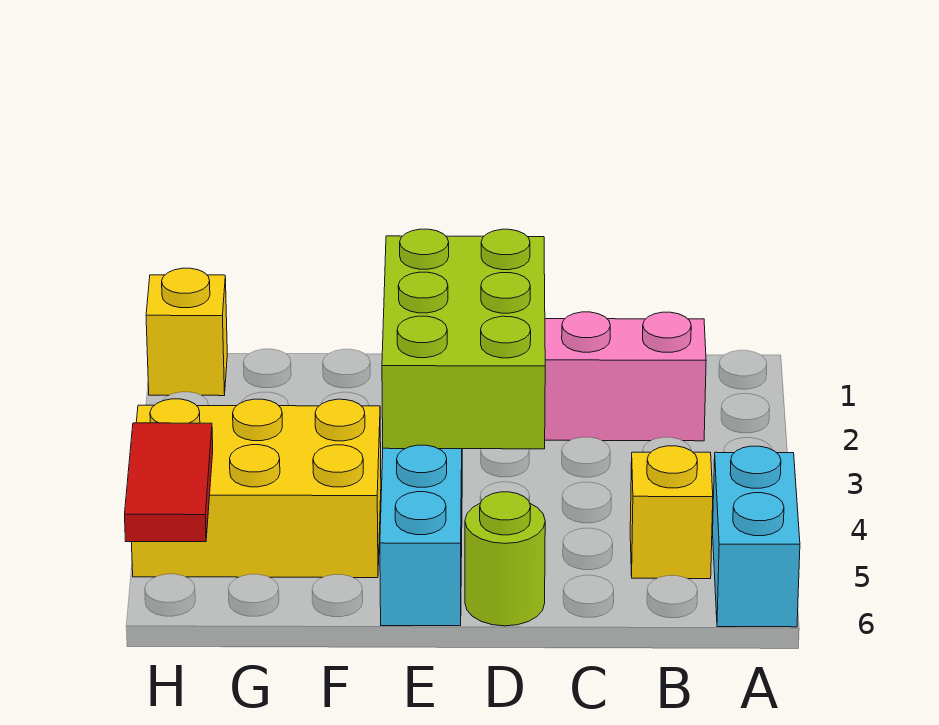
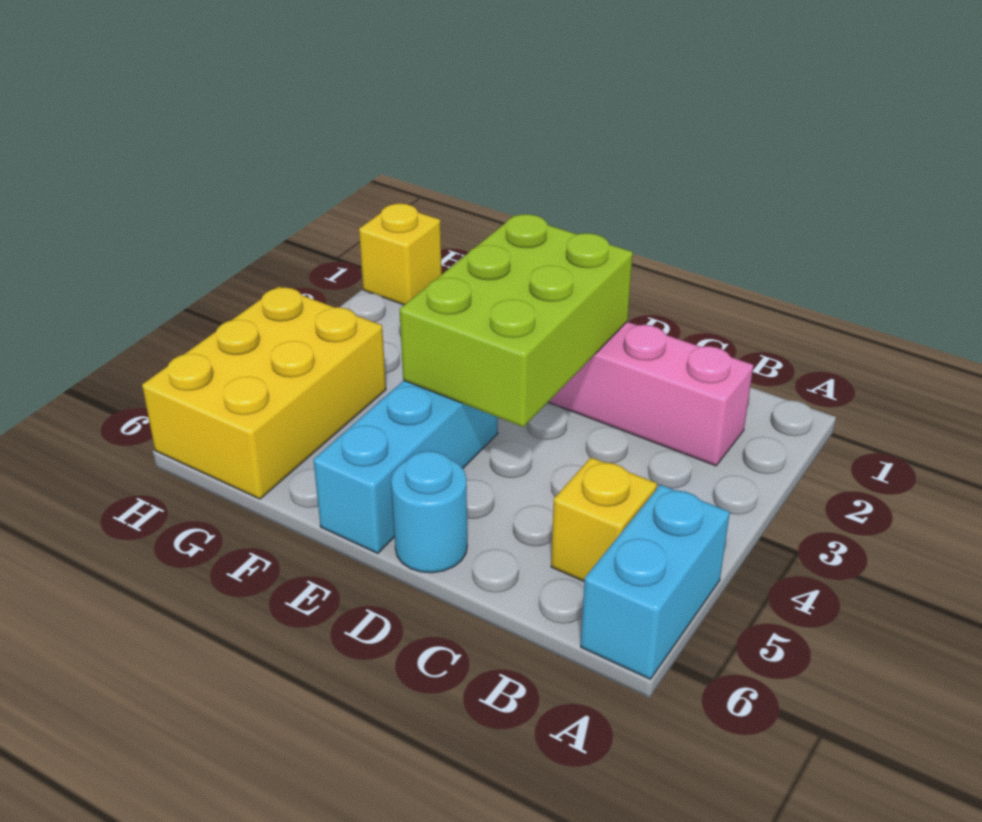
lime round brick D6 level 1 -> cyan round brick D6 level 1
yellow brick F4:H5 level 1 -> yellow brick G4:H6 level 1
red tile H5:H6 level 2 -> none

